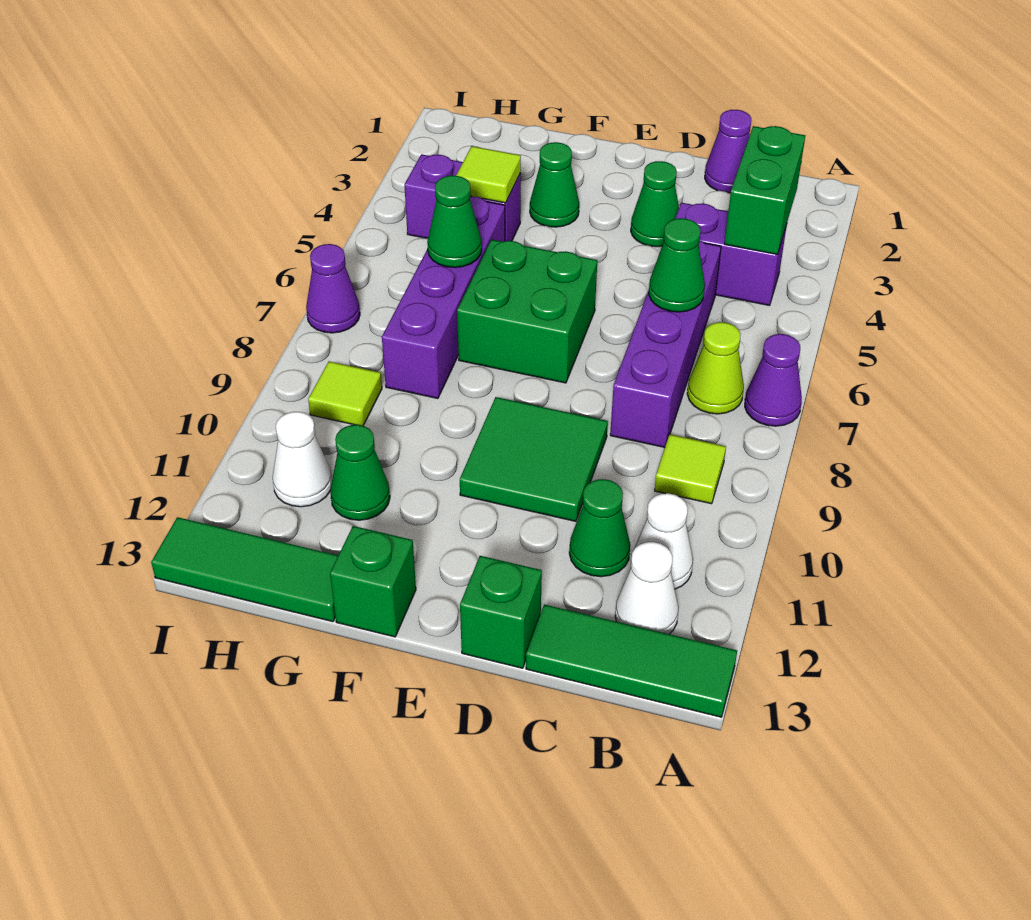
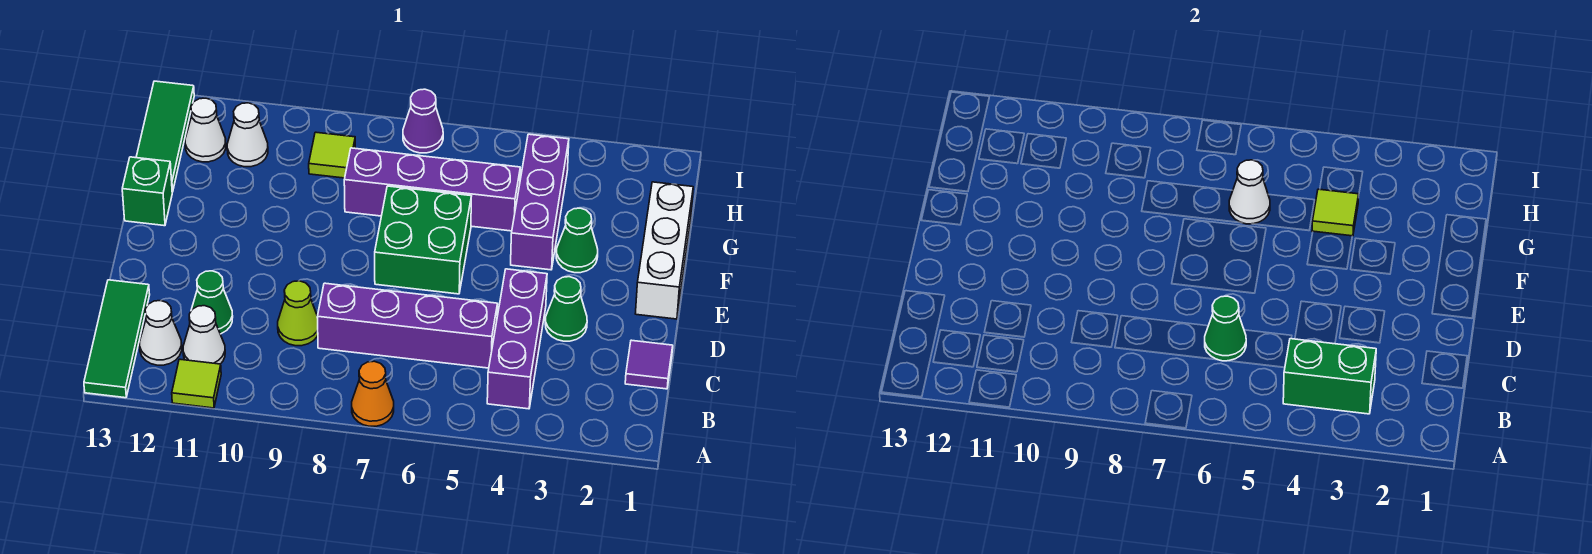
purple cone A7 level 1 -> orange cone A7 level 1
purple brick B4:C4 level 1 -> purple brick B4:D4 level 1
lime cone B7 level 1 -> lime cone C9 level 1
lime tile B9 level 1 -> lime tile A11 level 1
purple cone C1 level 1 -> purple tile C1 level 1
green tile D9:E10 level 1 -> none
green brick D13 level 1 -> none
none -> white brick E1:G1 level 1
purple brick G4:H4 level 1 -> purple brick F4:H4 level 1
green cone G6 level 2 -> white cone G6 level 2
green cone G11 level 1 -> none
none -> white cone H12 level 1

